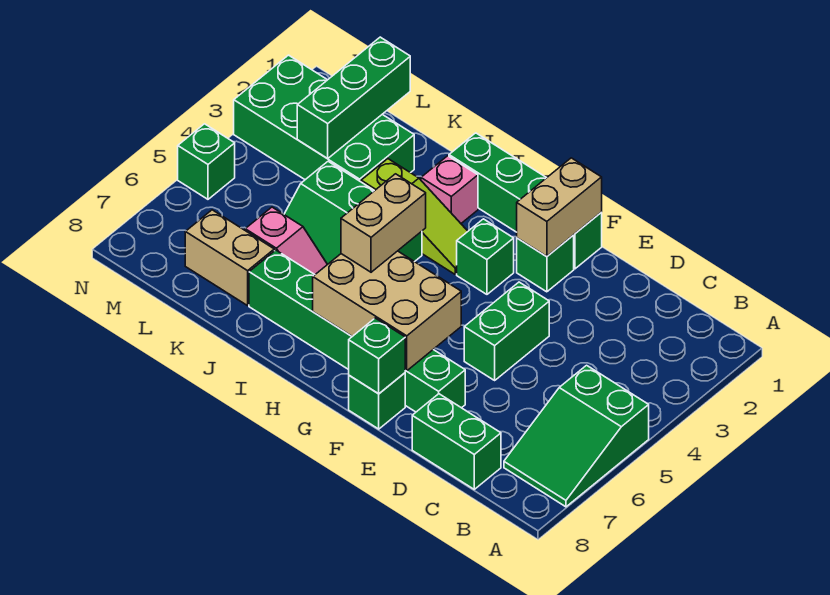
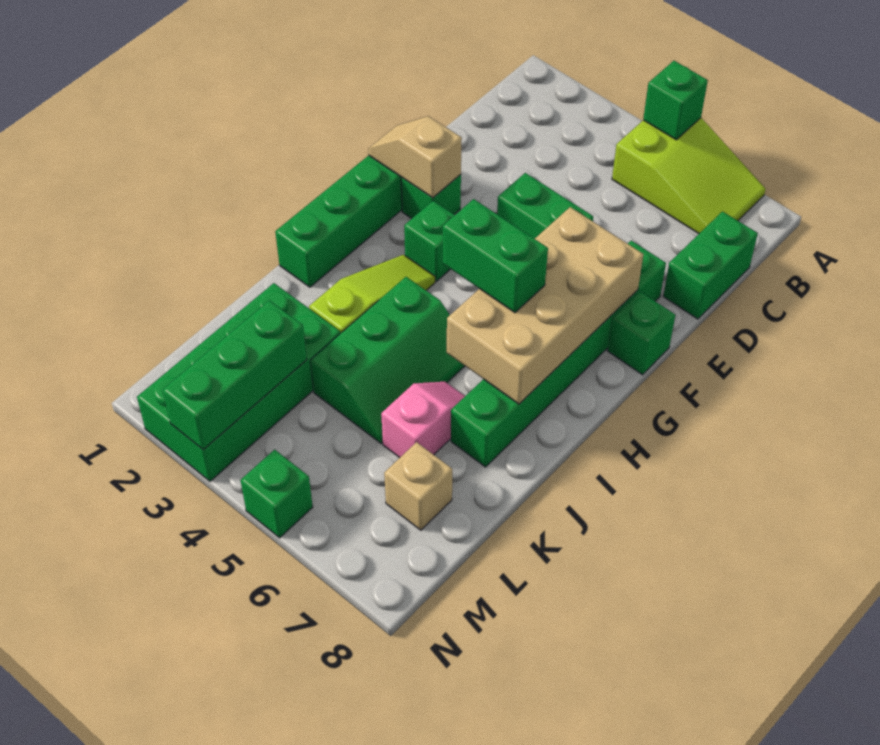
green slope A5:B7 level 1 top 5 -> lime slope A5:B7 level 1 top 5
tan brick F1:F2 level 2 -> tan slope F1:F2 level 2 top 2
tan brick F6:H7 level 2 -> tan brick F6:I7 level 2
green brick F8 level 2 -> green brick A5 level 2
tan brick H5:H6 level 3 -> green brick H5:H6 level 3
pink brick I2 level 1 -> none
tan brick K7:L7 level 1 -> tan brick L7 level 1
green brick L1:L3 level 2 -> green brick L3:N3 level 2

